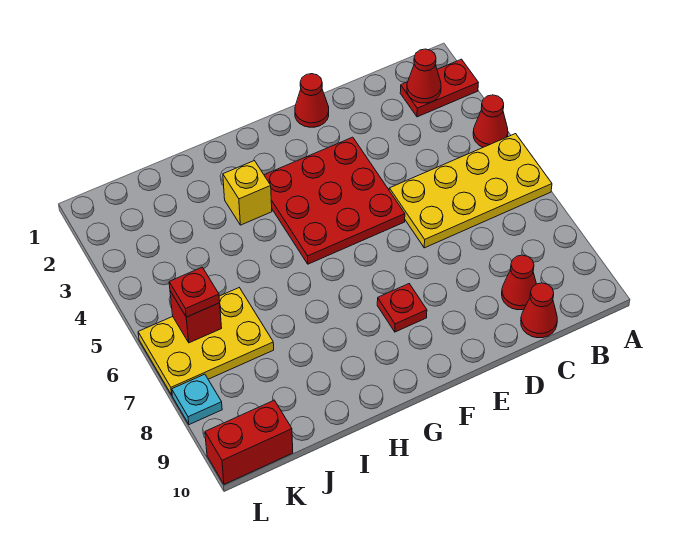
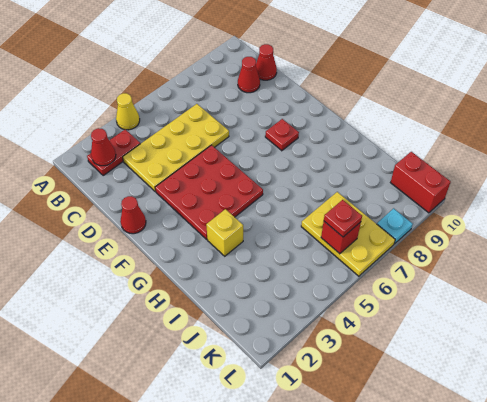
red plate A2:B2 level 1 -> red plate B2:B3 level 1
red cone A4 level 1 -> yellow cone A4 level 1
yellow plate A5:D6 level 1 -> yellow plate C3:D6 level 1

